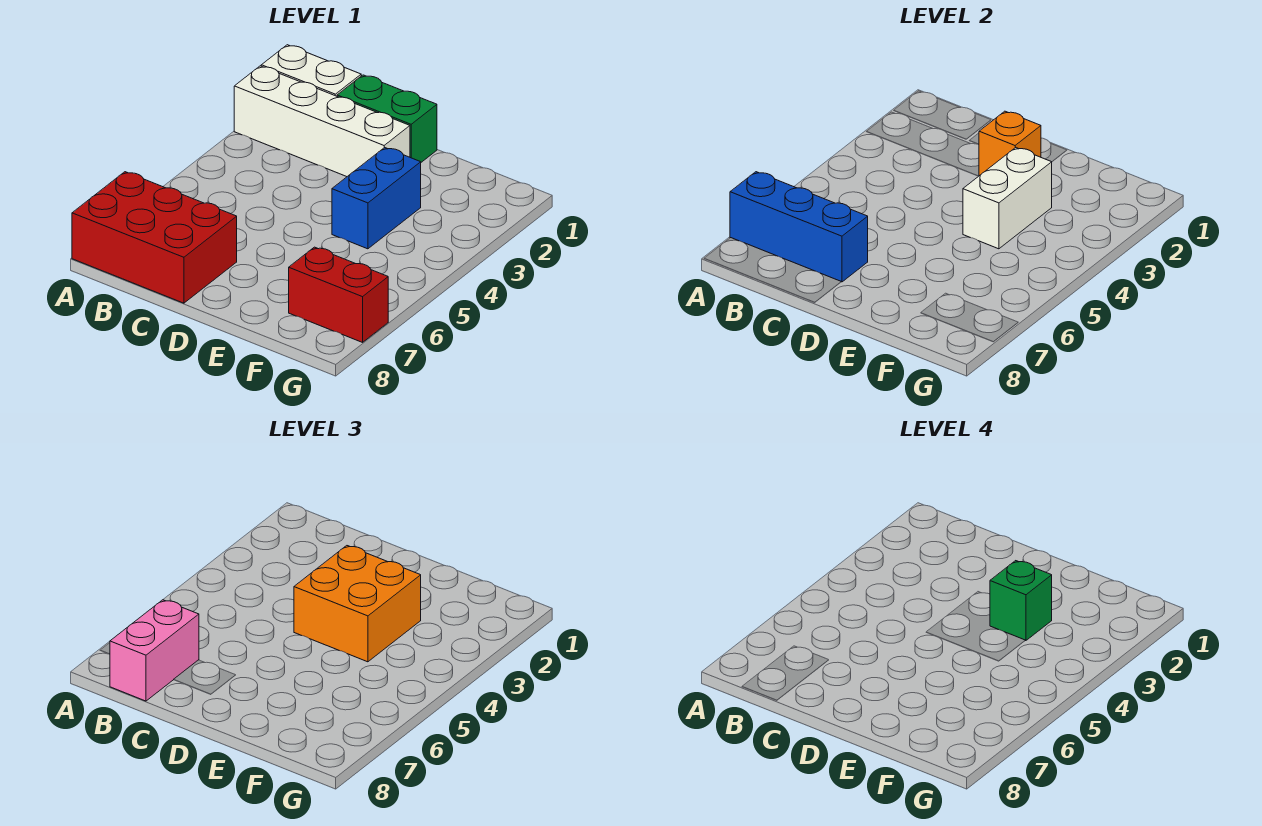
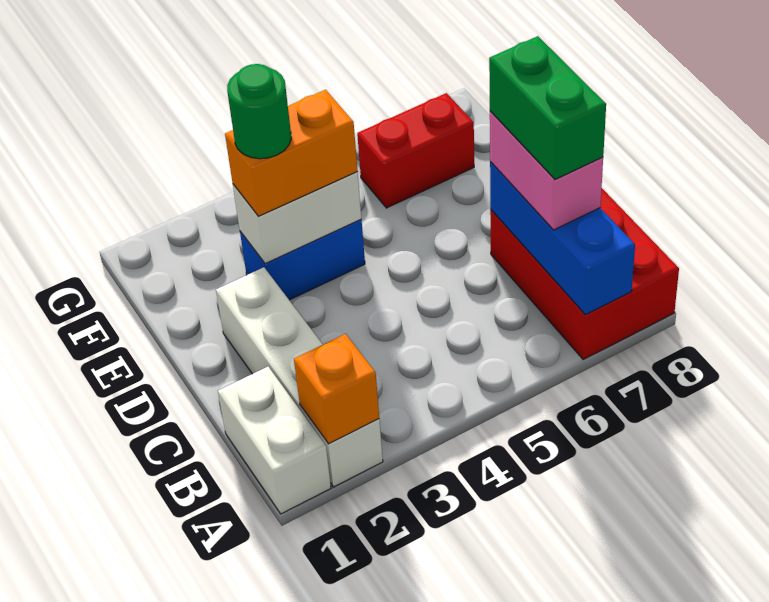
pink brick B7:B8 level 3 -> pink brick B7:C7 level 3
green brick C1:D1 level 1 -> green brick B7:C7 level 4
orange brick D2 level 2 -> orange brick A2 level 2
orange brick D3:E4 level 3 -> orange brick E3:E4 level 3
green brick E3 level 4 -> green round brick E3 level 4
red brick F7:G7 level 1 -> red brick F6:F7 level 1

